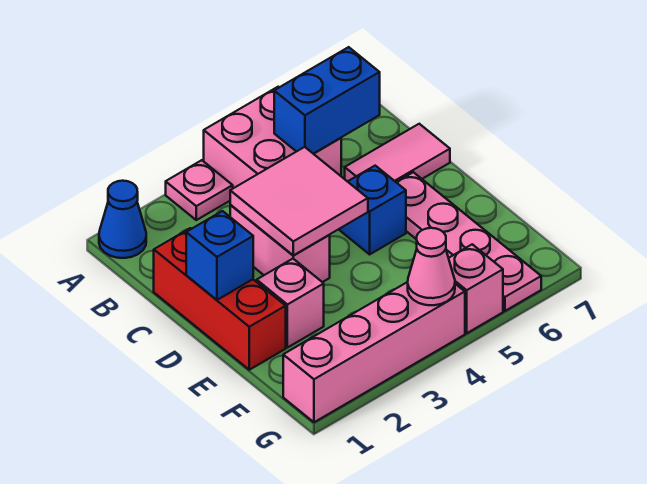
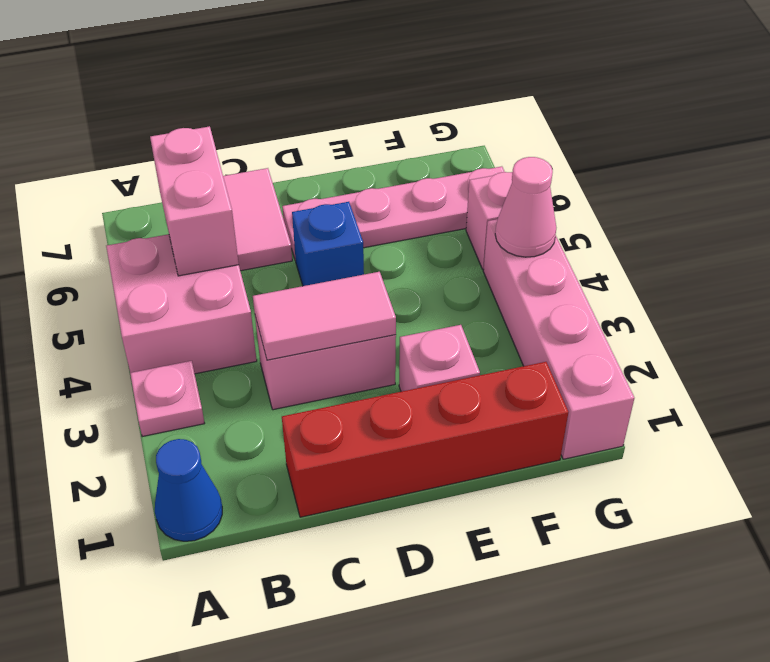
blue brick B5:B6 level 2 -> pink brick B5:B6 level 2
red brick C1:E1 level 1 -> red brick C1:F1 level 1
pink tile C3:D4 level 2 -> pink tile C3:D3 level 2
blue brick D1 level 2 -> none

